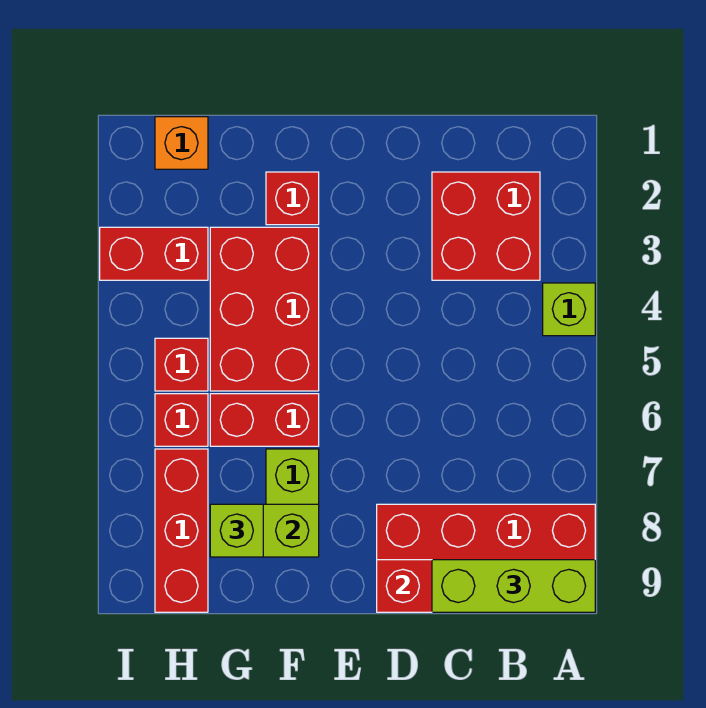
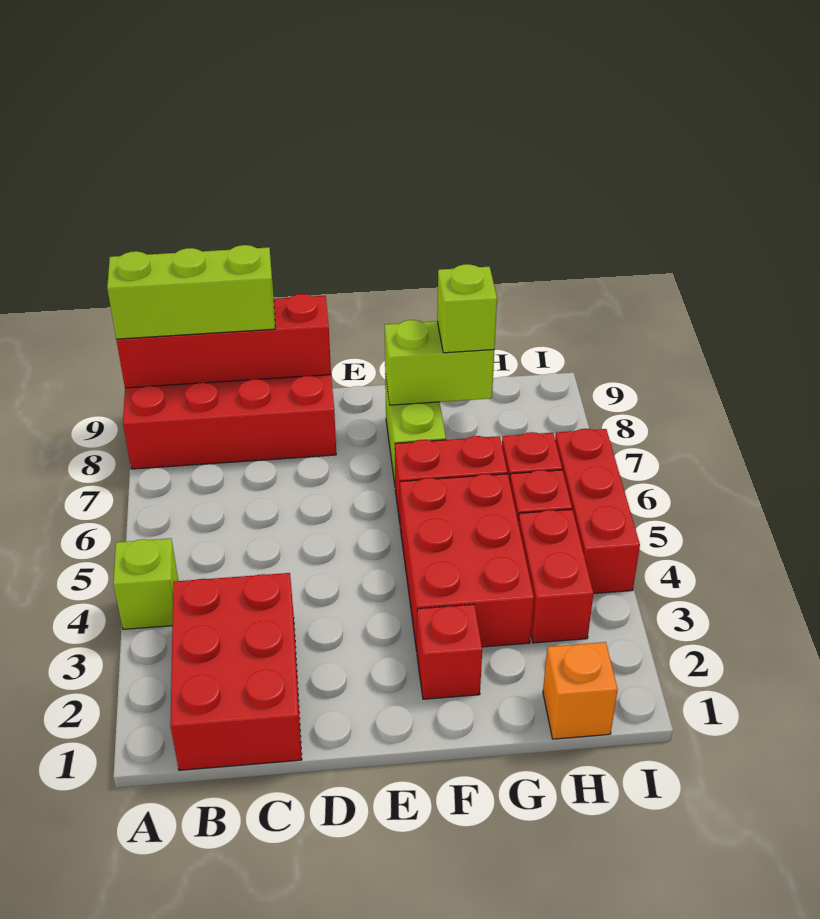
red brick B2:C3 level 1 -> red brick B1:C3 level 1
red brick H3:I3 level 1 -> red brick H3:H4 level 1
red brick H7:H9 level 1 -> red brick I4:I6 level 1

